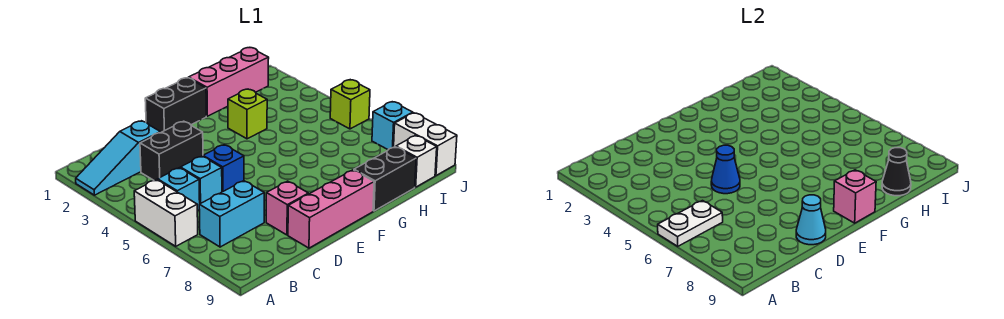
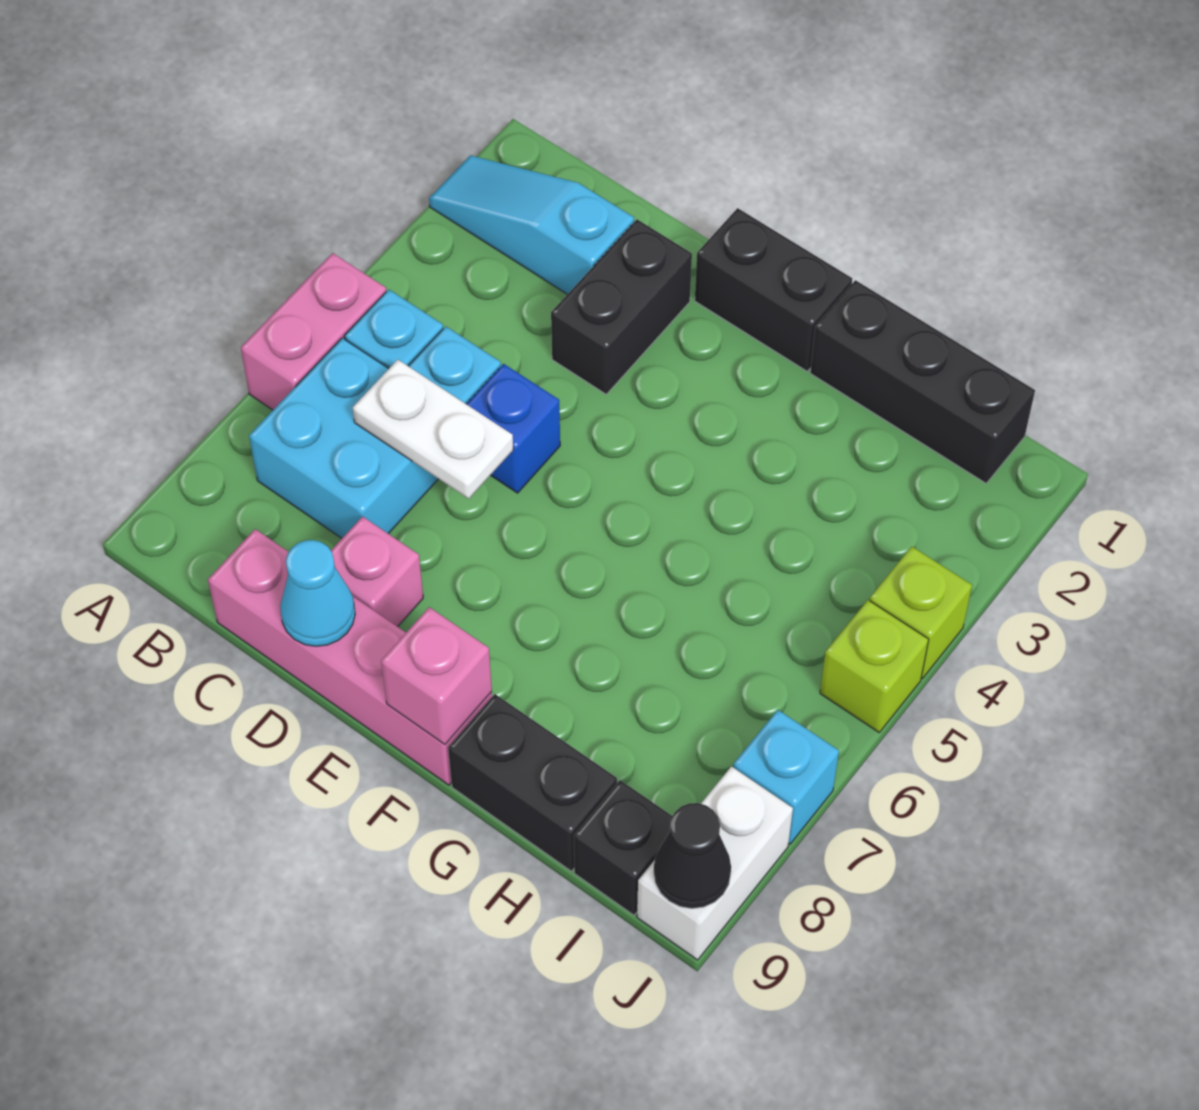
white brick A5:A6 level 1 -> pink brick A5:A6 level 1
white plate A6:B6 level 2 -> white plate C6:D6 level 2
cyan brick B7:C7 level 1 -> cyan brick B6:C7 level 1
black brick C3:D3 level 1 -> black brick D2:D3 level 1
blue cone D5 level 2 -> none
pink brick D9:F9 level 1 -> pink brick C9:F9 level 1
pink brick G1:I1 level 1 -> black brick G1:I1 level 1
lime brick G3 level 1 -> lime brick J4 level 1
black cone H9 level 2 -> black cone J9 level 2
white brick I9 level 1 -> black brick I9 level 1

